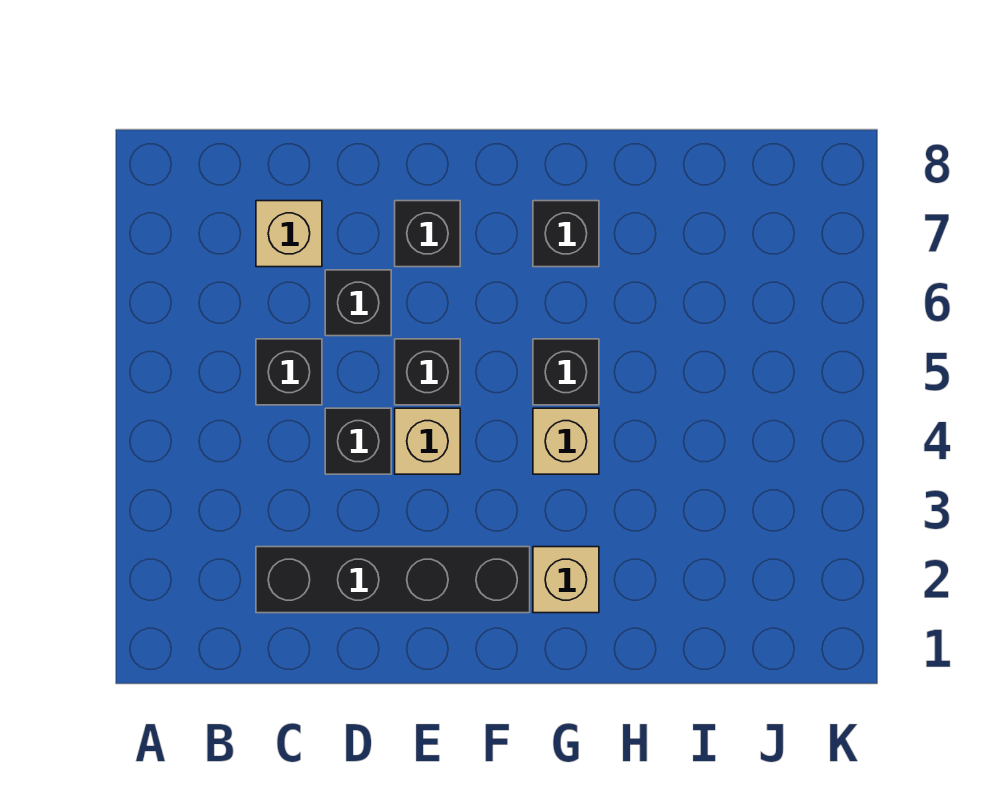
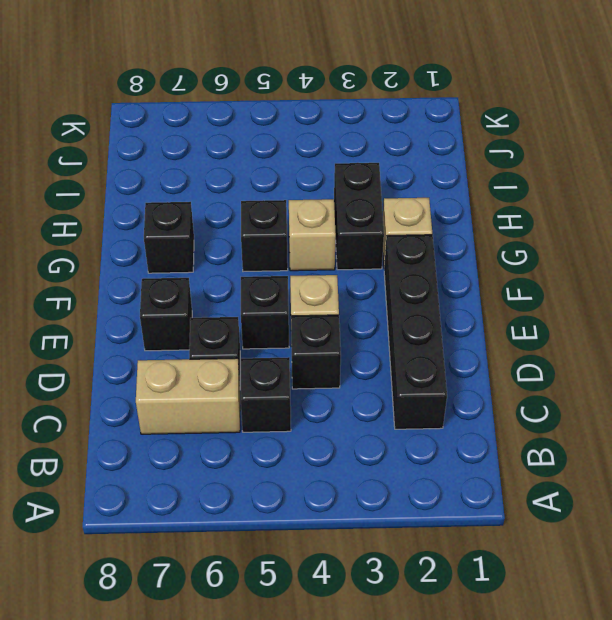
tan brick C7 level 1 -> tan brick C6:C7 level 1
none -> black brick G3:H3 level 1

